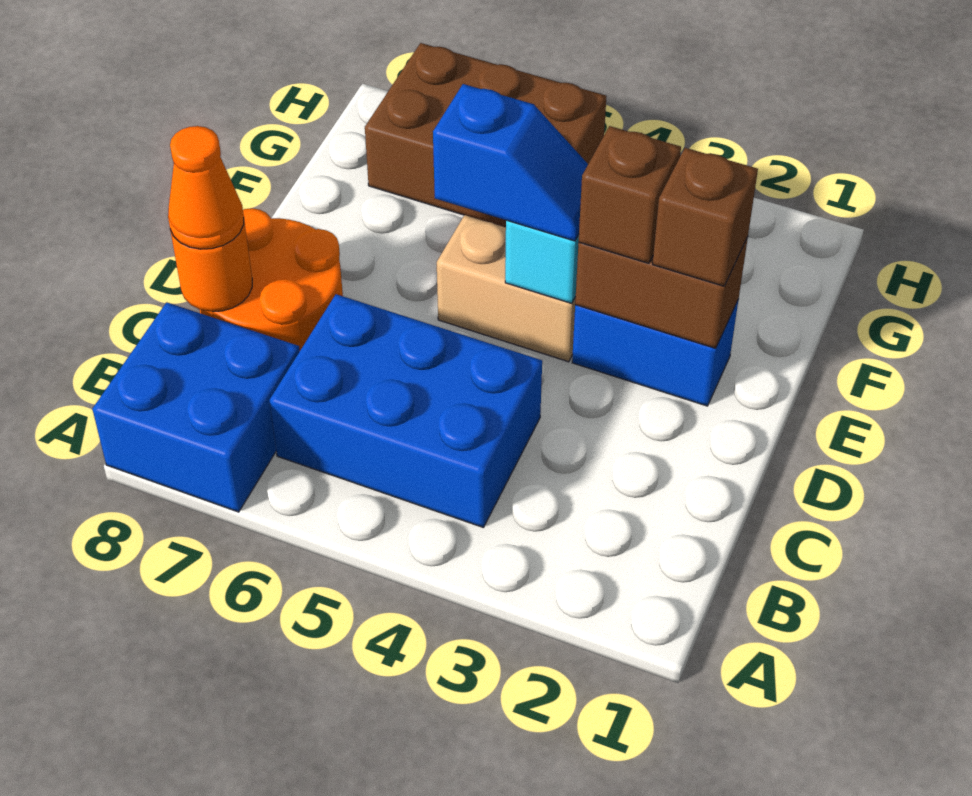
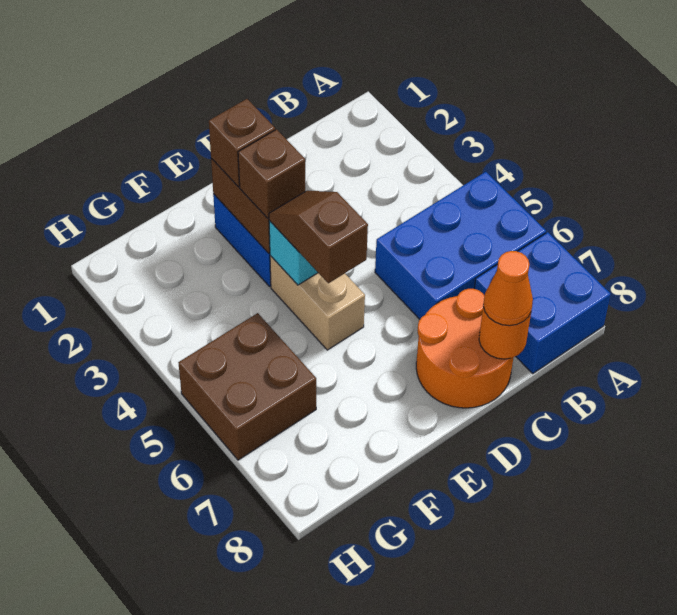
blue brick B4:C6 level 1 -> blue brick A5:C6 level 1
blue slope E4:E5 level 3 top 5 -> brown slope E4:E5 level 3 top 5
brown brick G5:H7 level 1 -> brown brick G5:H6 level 1

